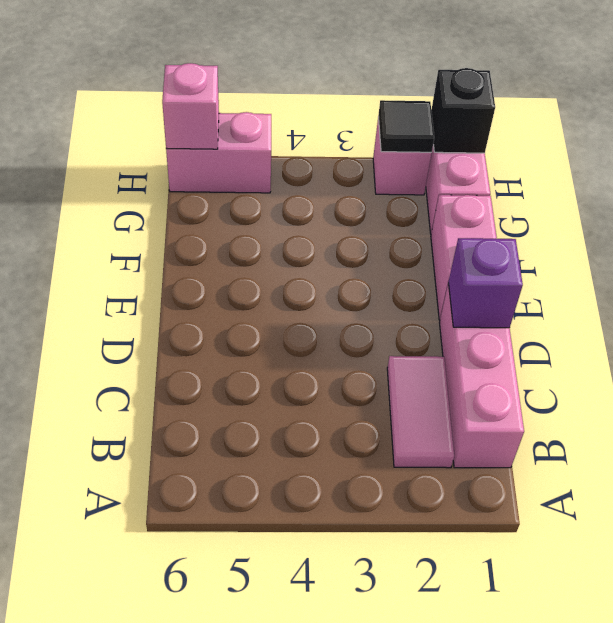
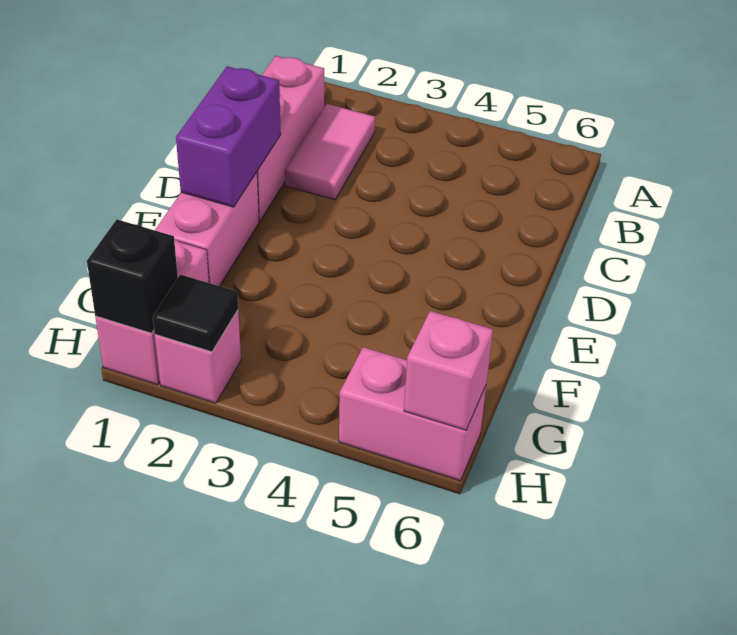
purple brick D1 level 2 -> purple brick D1:E1 level 2

